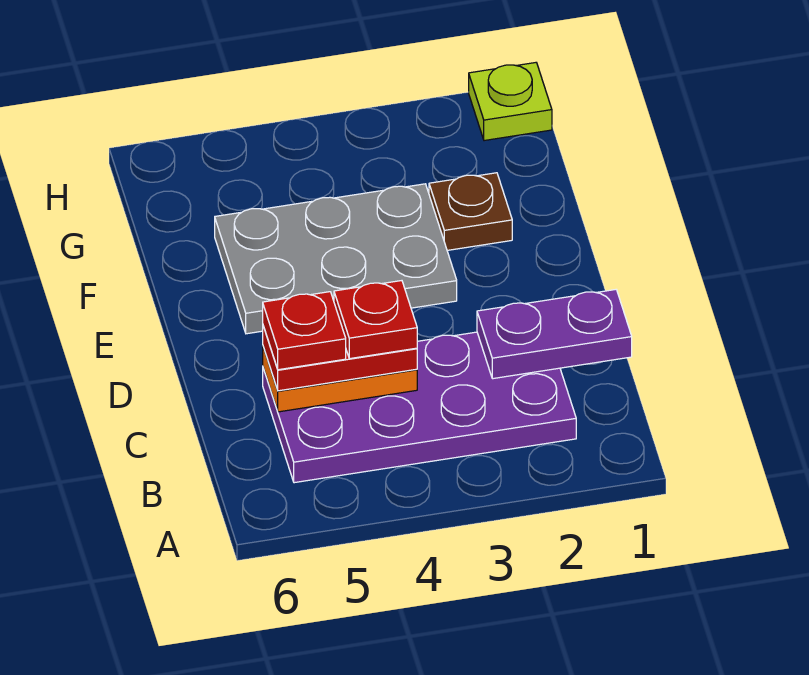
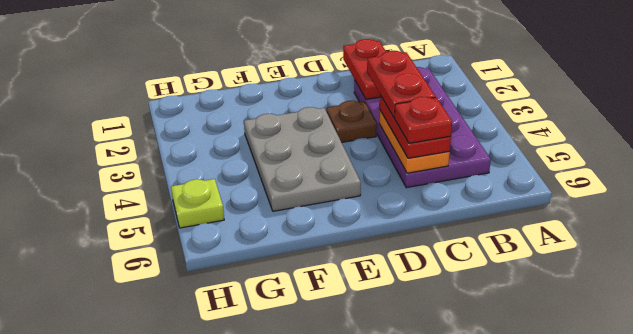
purple plate C1:C2 level 2 -> red plate C1:C2 level 2
red plate C4 level 4 -> red plate C3:C4 level 4
brown plate F2 level 1 -> brown plate D3 level 1
lime plate H1 level 1 -> lime plate H5 level 1

